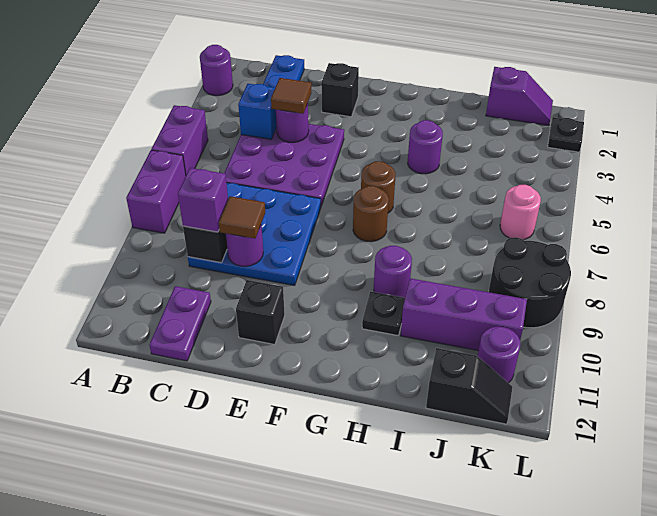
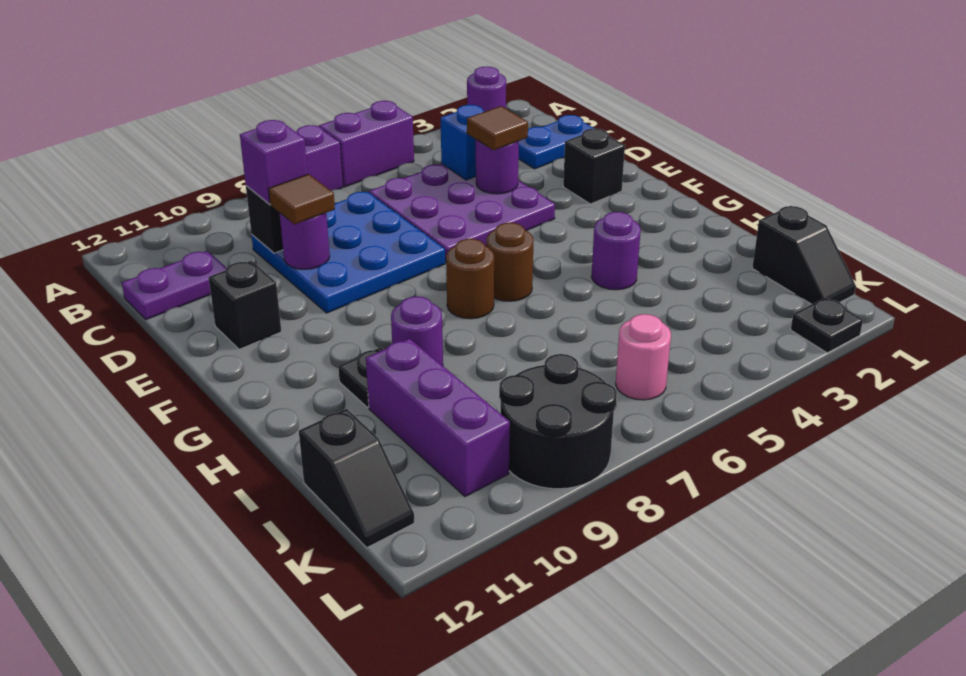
purple slope J1:K1 level 1 top J -> black slope J1:K1 level 1 top J
purple round brick K11 level 1 -> none

